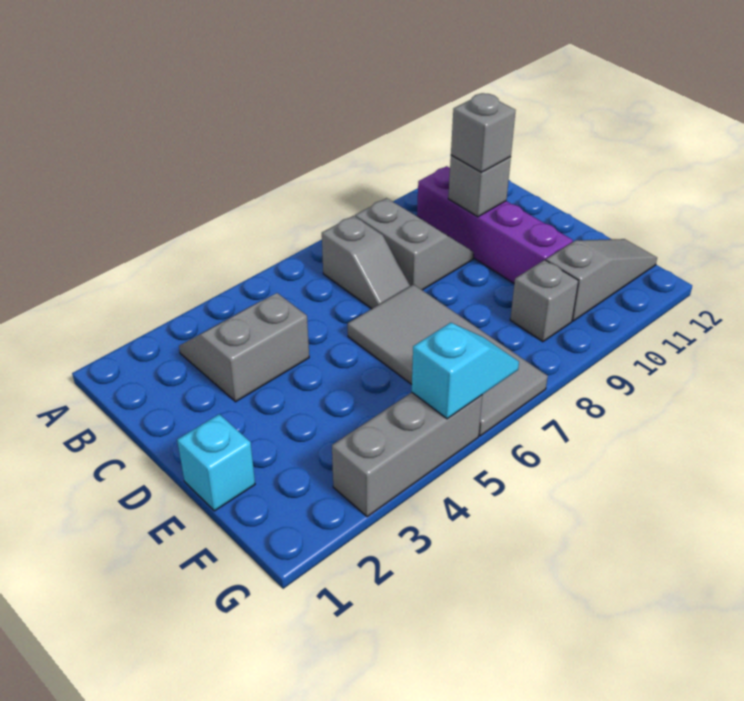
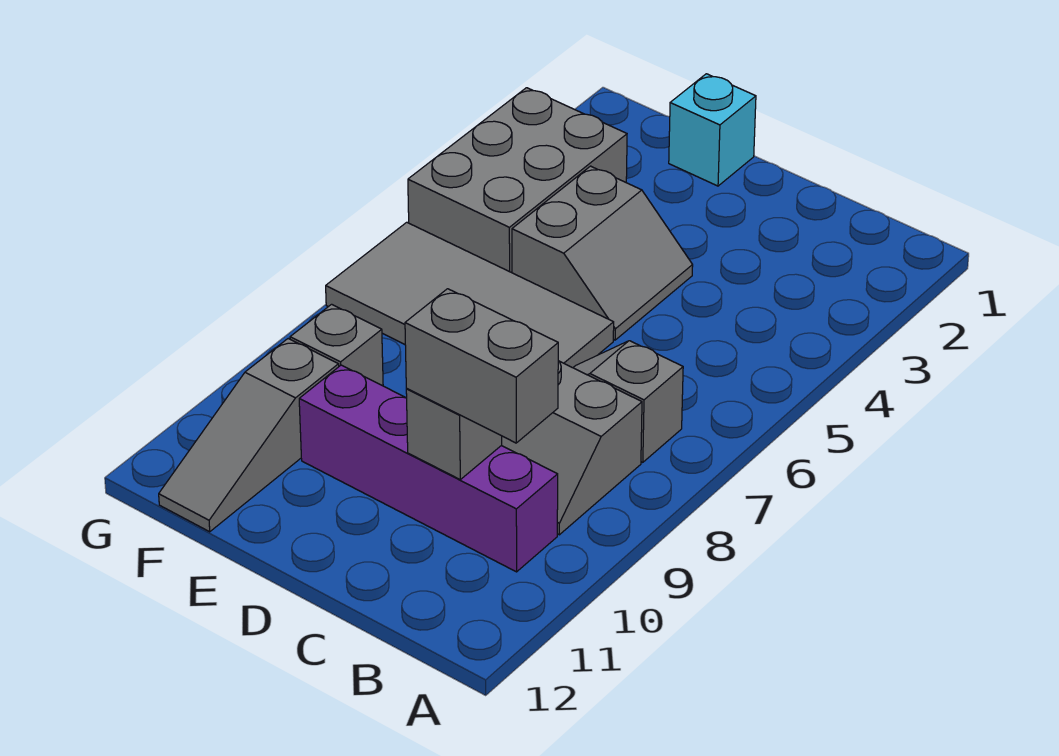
grey slope B3:C4 level 1 top C -> grey slope D4:E5 level 1 top E
grey brick C10 level 3 -> grey brick B10:C10 level 3
grey brick G3:G5 level 1 -> grey brick F3:G5 level 1
cyan slope G5:G6 level 2 top 5 -> none

